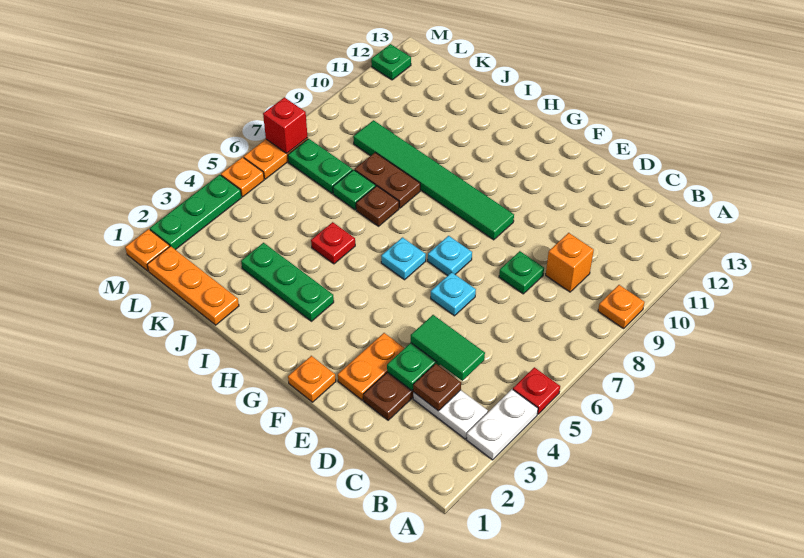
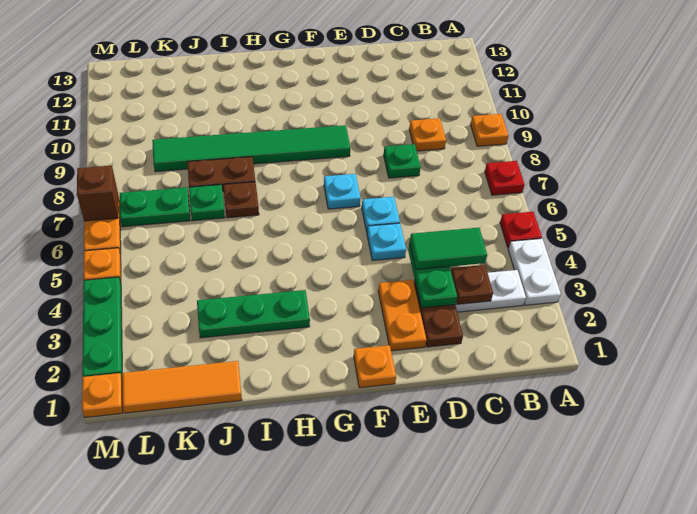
orange brick C9 level 1 -> orange plate C9 level 1
cyan plate G6 level 1 -> cyan plate E5 level 1
red plate I5 level 1 -> red plate A7 level 1
orange plate J1:L1 level 1 -> orange tile J1:L1 level 1
red brick M7 level 2 -> brown brick M7 level 2
green plate M12 level 1 -> none

